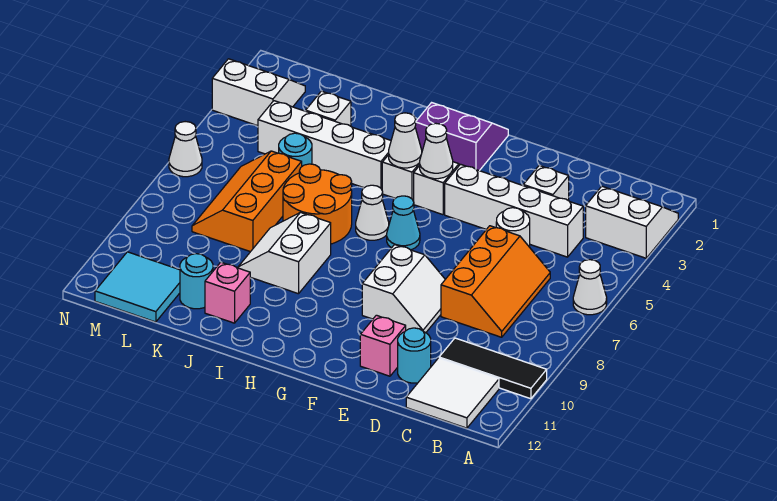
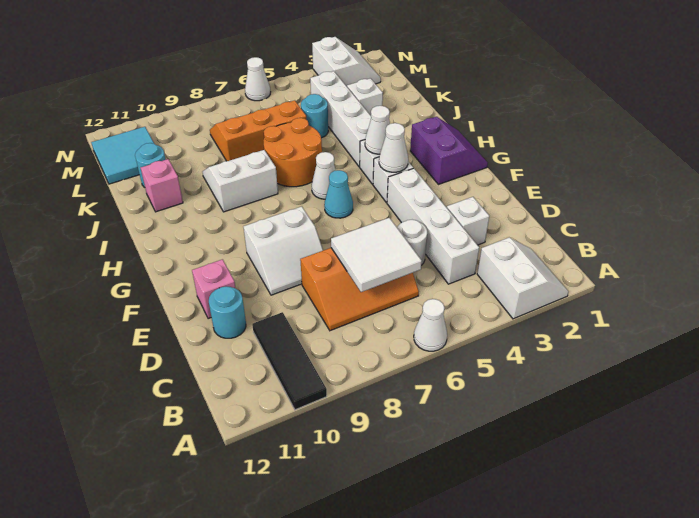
white tile B11:C12 level 1 -> white tile C6:D7 level 2

